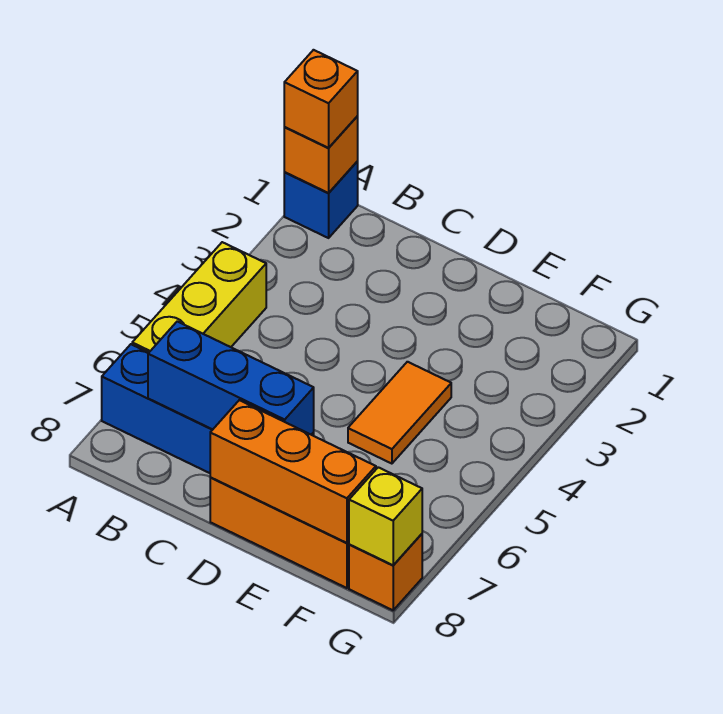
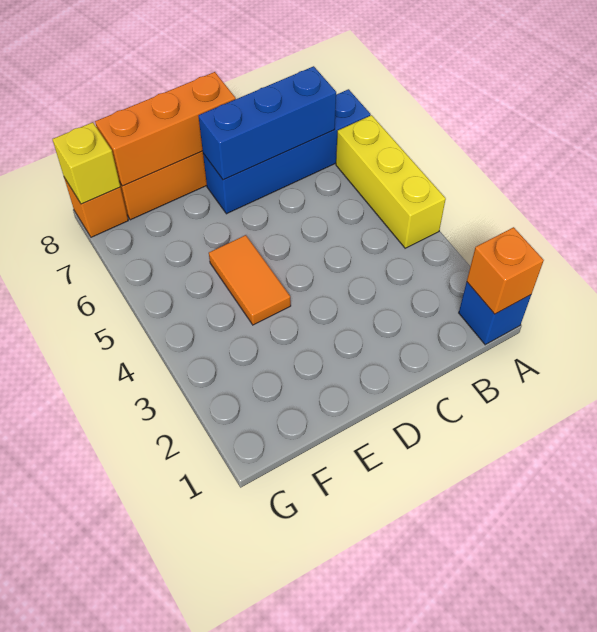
orange brick A1 level 3 -> none

